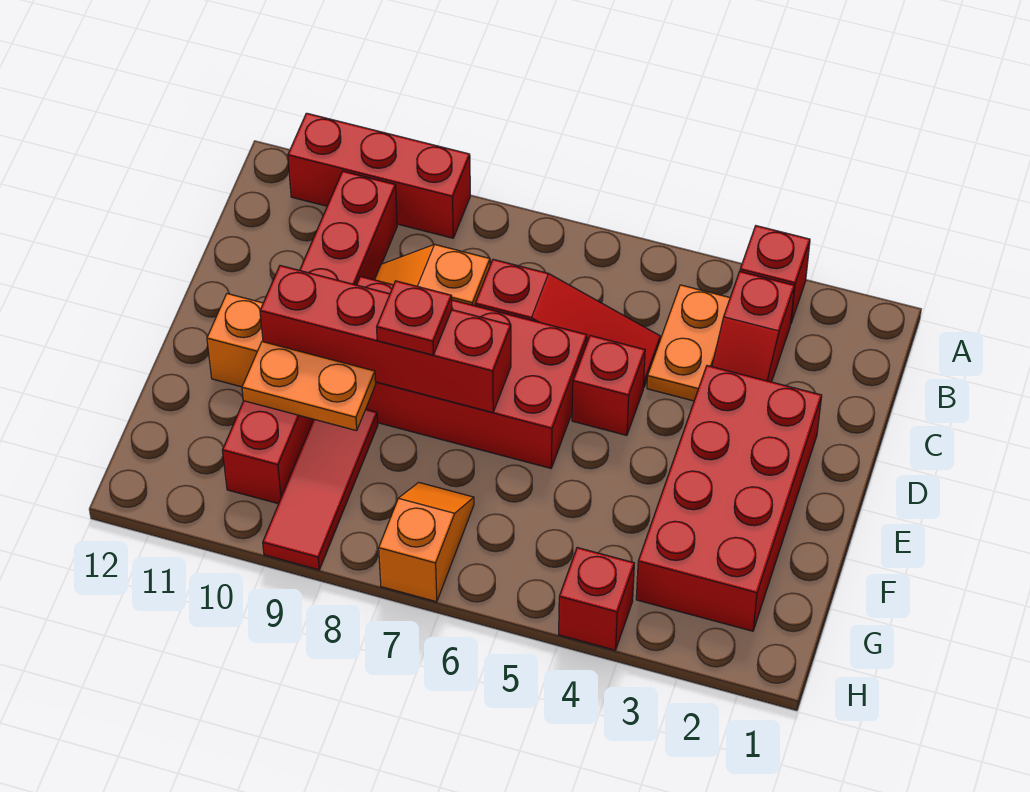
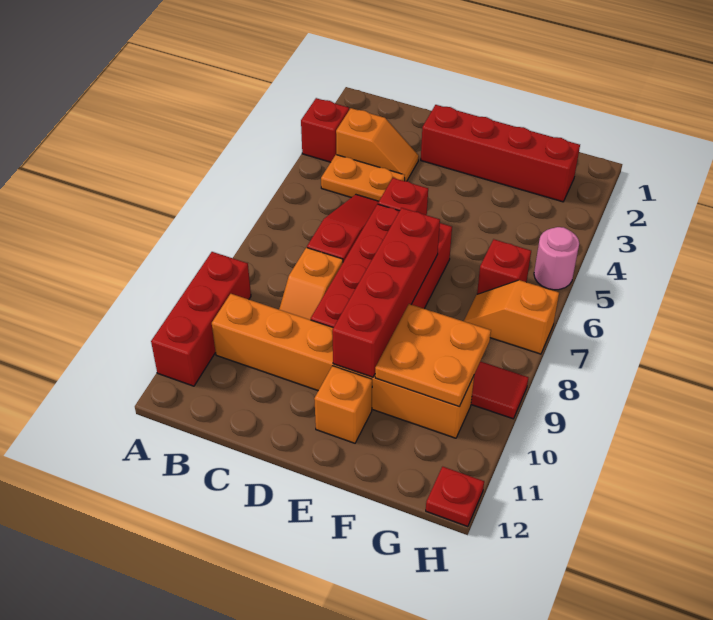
red slope B3:C3 level 1 top B -> orange slope B3:C3 level 1 top B
red brick B10:G10 level 1 -> orange brick B10:G10 level 1
red brick D2:G3 level 1 -> red brick D2:G2 level 1
red plate E8 level 3 -> red plate H12 level 1
orange plate F9:F10 level 2 -> orange plate F9:G10 level 2
red brick H4 level 1 -> red brick G6 level 1
none -> pink round brick H5 level 1

